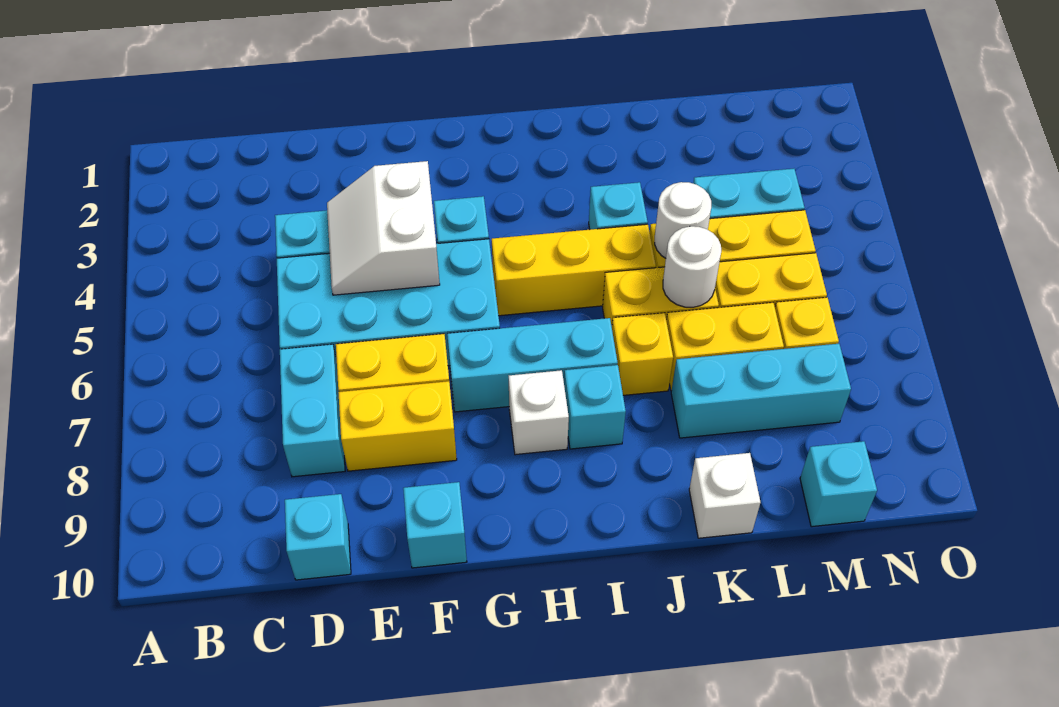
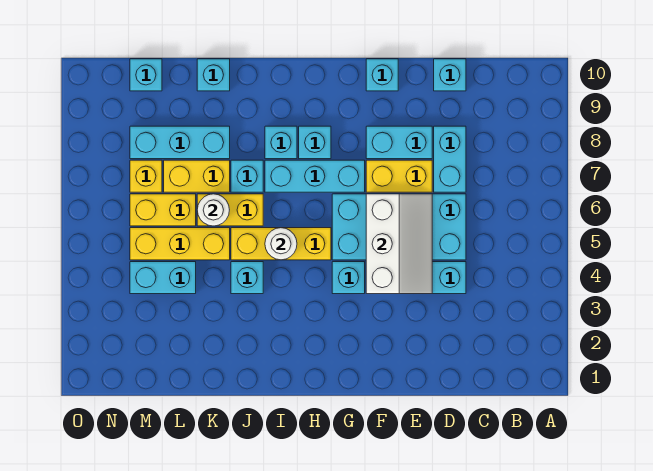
white slope E4:F5 level 2 top F -> white slope E4:F6 level 2 top F
yellow brick E8:F8 level 1 -> cyan brick E8:F8 level 1
white brick H8 level 1 -> cyan brick H8 level 1
yellow brick J7 level 1 -> cyan brick J7 level 1
white round brick K5 level 2 -> white round brick I5 level 2
white brick K10 level 1 -> cyan brick K10 level 1

